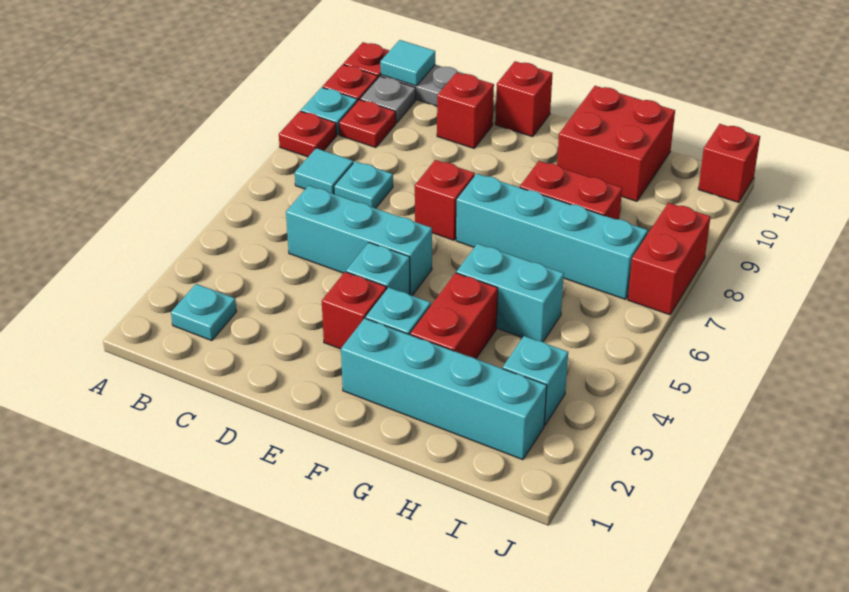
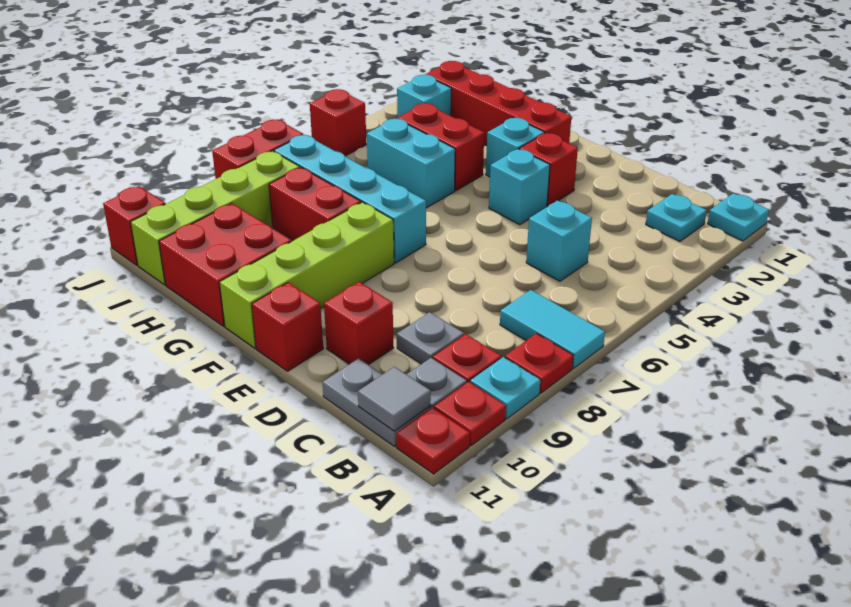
cyan tile B7 level 1 -> cyan tile A7:B7 level 1
cyan tile B11 level 2 -> grey tile B11 level 2
cyan brick C5:E5 level 1 -> cyan brick C5 level 1
cyan plate C7 level 1 -> cyan plate A1 level 1
none -> grey plate C9 level 1
red brick E7 level 1 -> red brick J5 level 1
cyan brick F2:I2 level 1 -> red brick F2:I2 level 1
none -> lime brick F8:F11 level 1
red brick G3:G4 level 1 -> red brick G4:H4 level 1
none -> lime brick I8:I11 level 1

